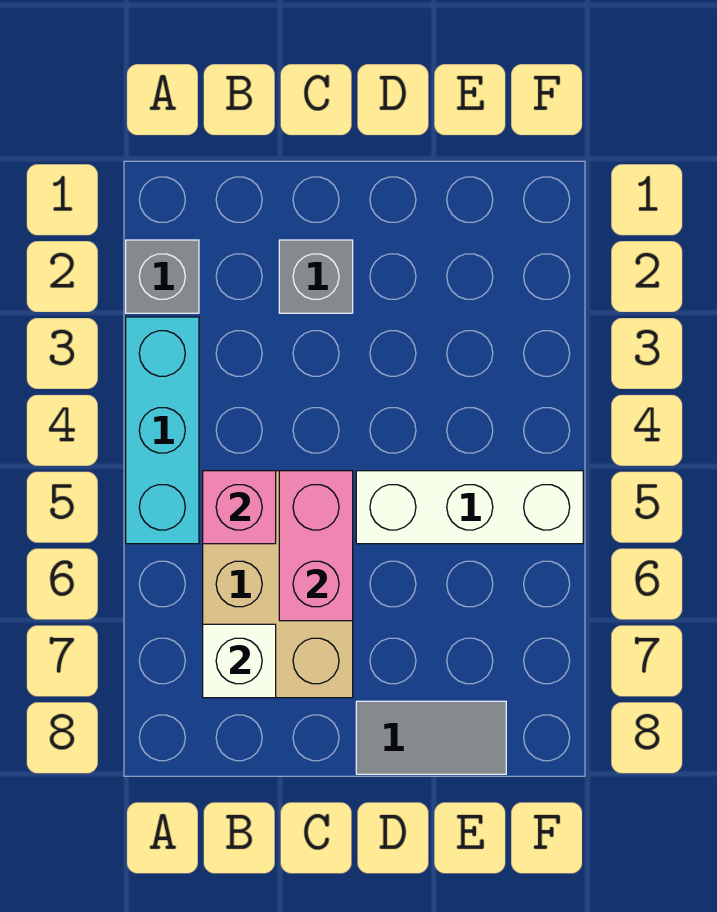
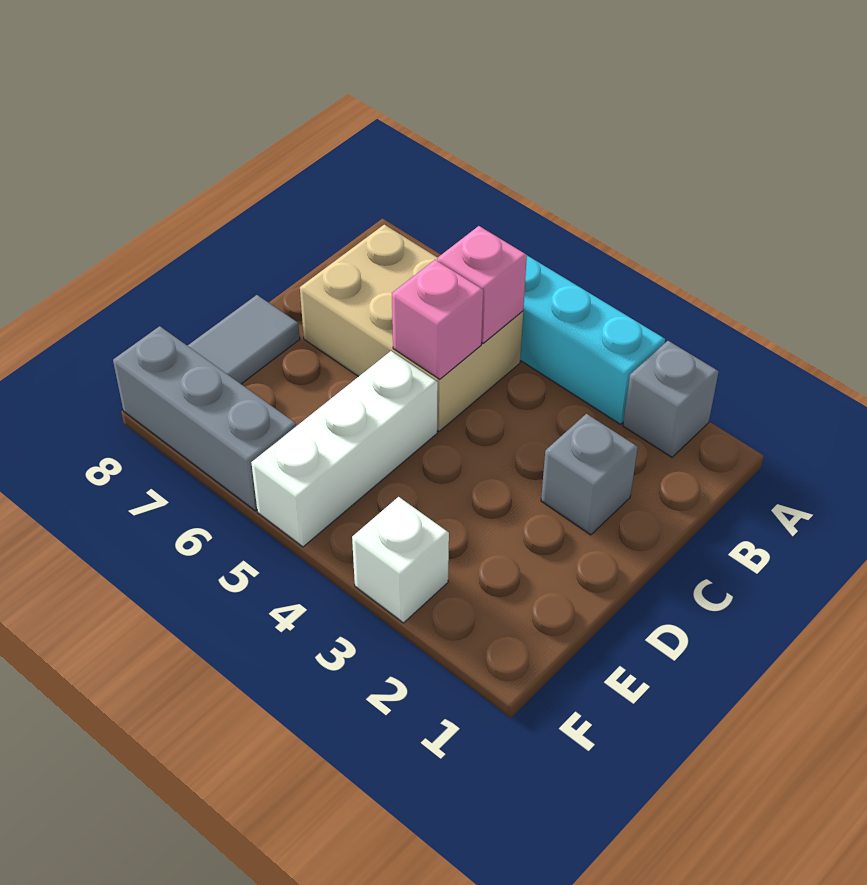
white brick B7 level 2 -> white brick F3 level 1
pink brick C5:C6 level 2 -> pink brick C5 level 2
none -> grey brick F6:F8 level 1

